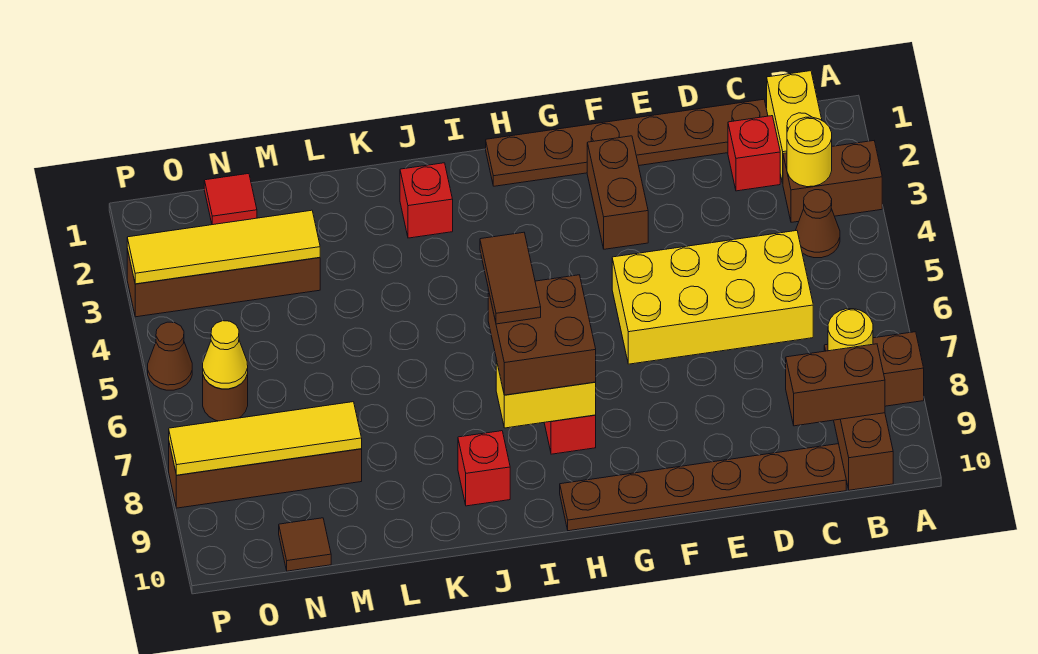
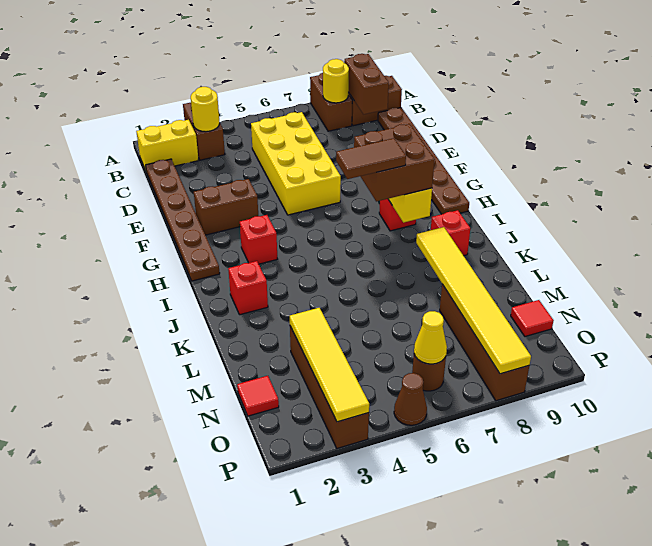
brown cone B4 level 1 -> none
red brick C2 level 1 -> red brick H3 level 1
yellow tile M8:P8 level 2 -> yellow tile K8:P8 level 2
brown tile N10 level 1 -> red tile N10 level 1

